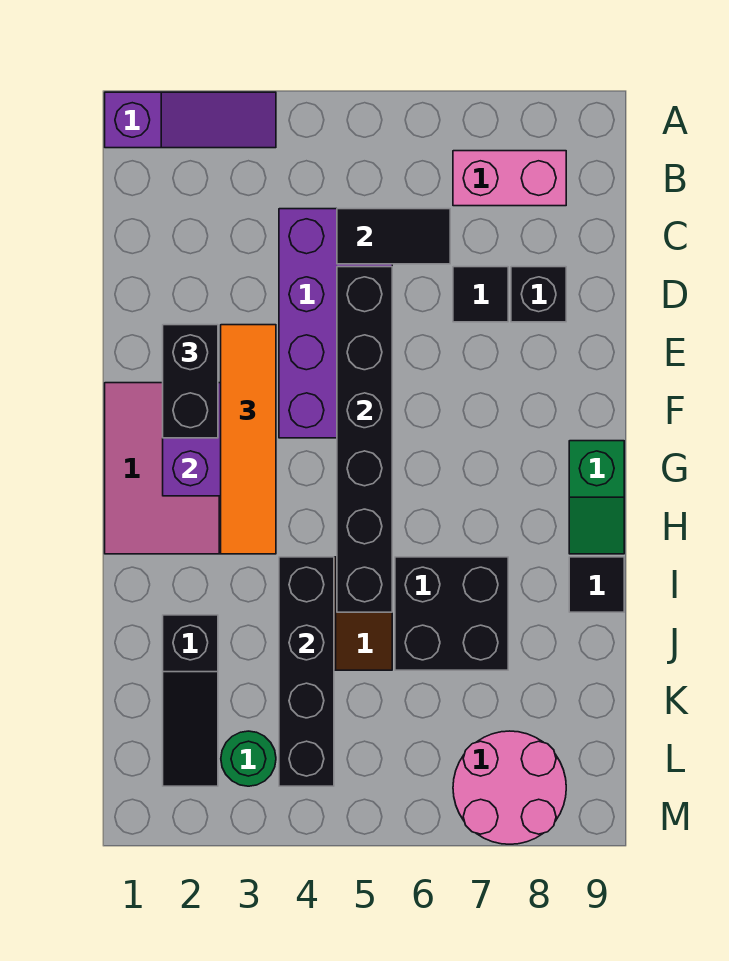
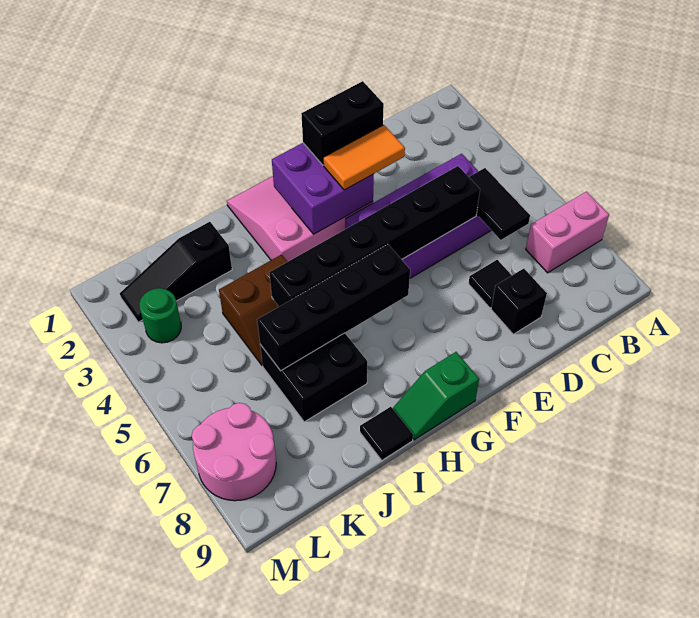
purple slope A1:A3 level 1 top 1 -> none
pink brick B7:B8 level 1 -> pink brick A7:B7 level 1
orange tile E3:H3 level 3 -> orange tile E3:F3 level 3
black brick I4:L4 level 2 -> black brick G6:J6 level 2

